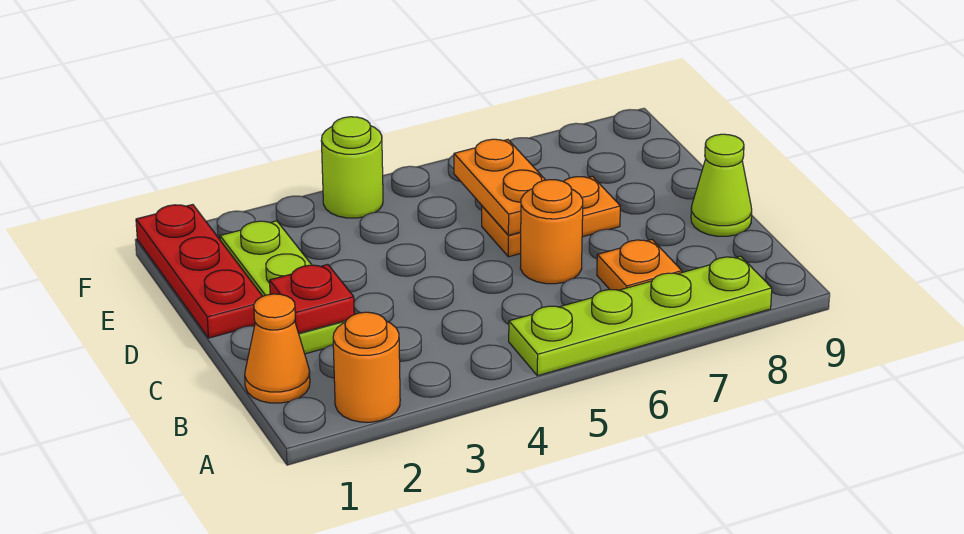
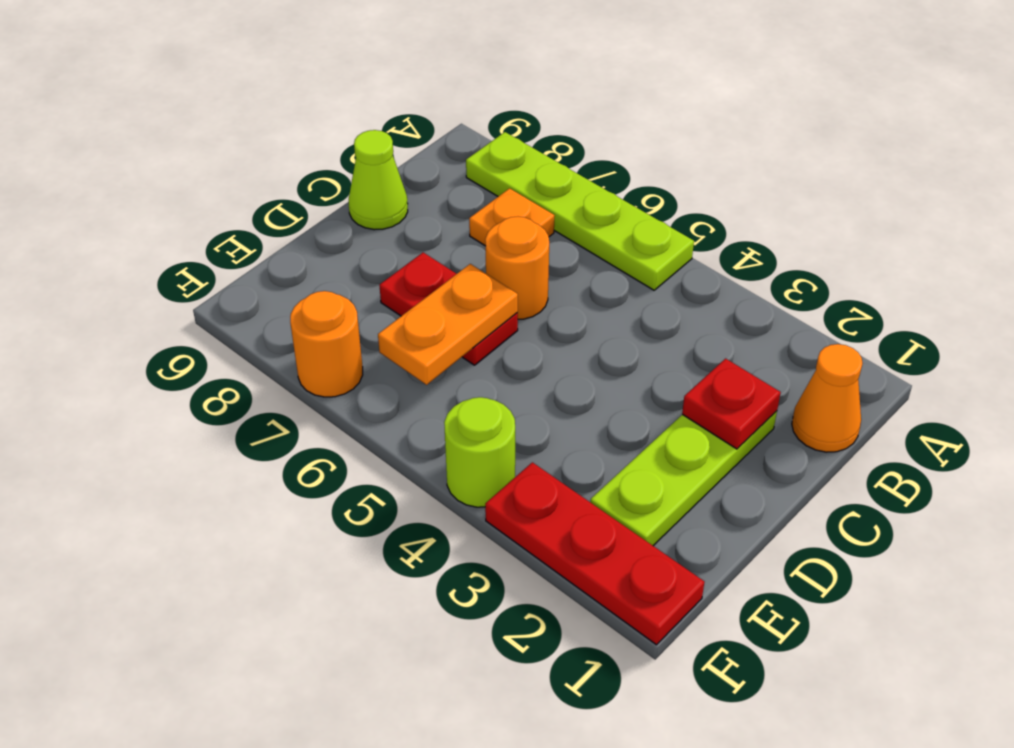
orange round brick A2 level 1 -> orange round brick F7 level 1
red plate D1:F1 level 1 -> red plate F1:F3 level 1
orange plate D6:D7 level 1 -> red plate D6:D7 level 1

